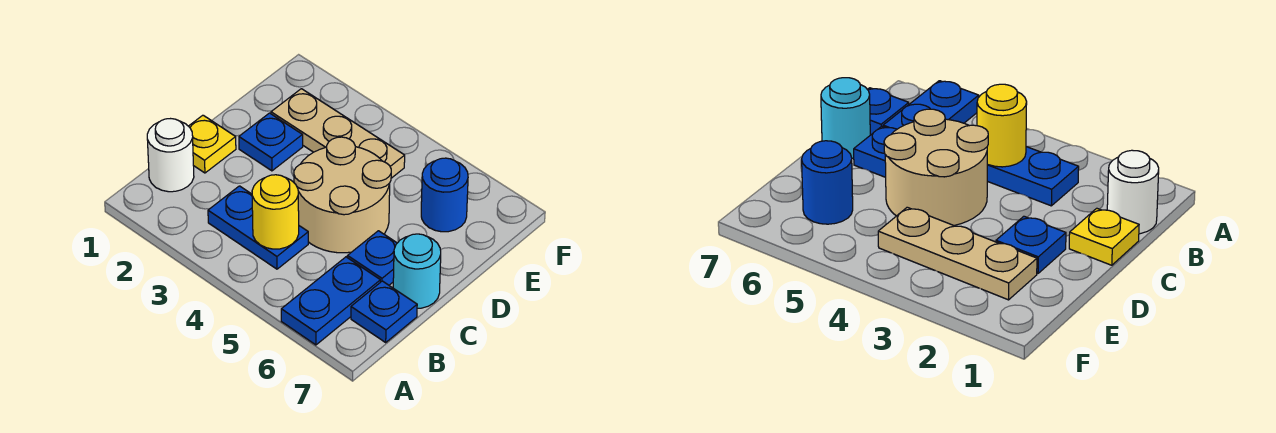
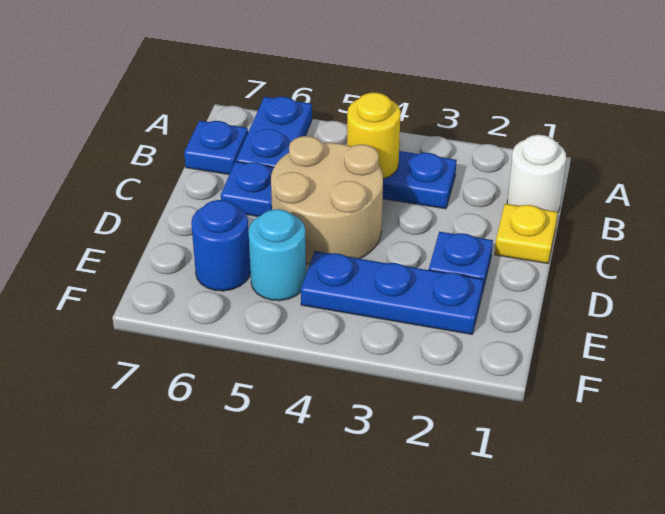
cyan round brick C7 level 1 -> cyan round brick E5 level 1
tan plate E2:E4 level 1 -> blue plate E2:E4 level 1

